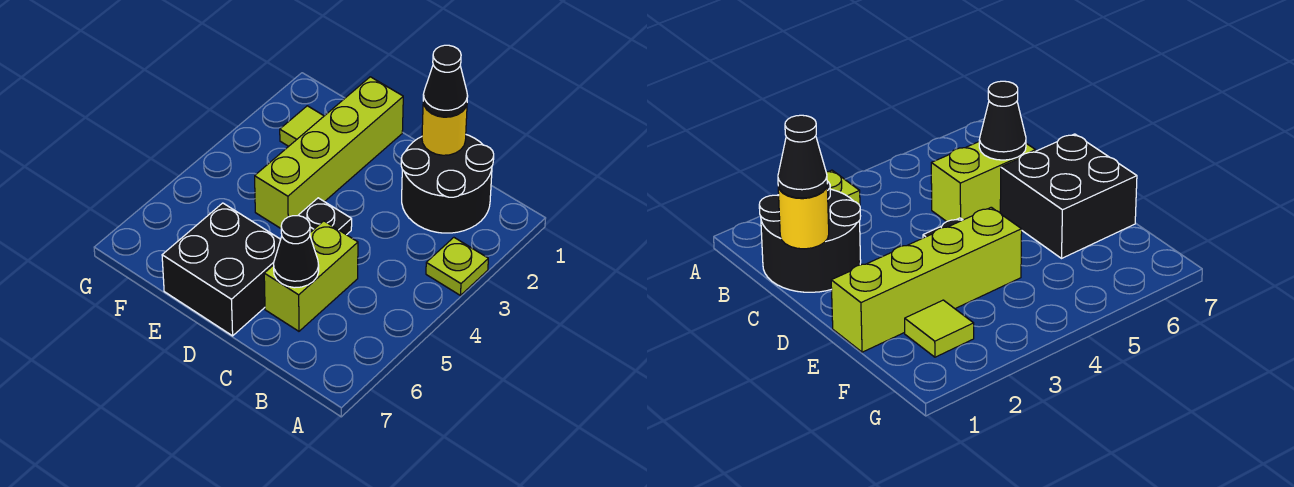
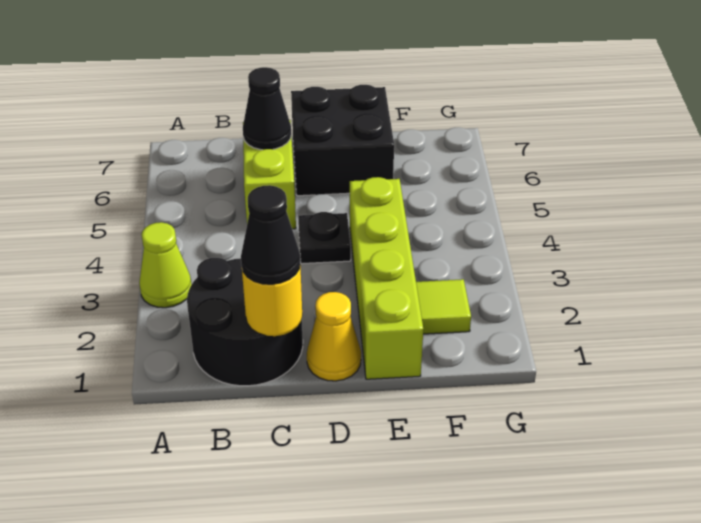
lime plate A3 level 1 -> lime cone A3 level 1
none -> yellow cone D1 level 1

